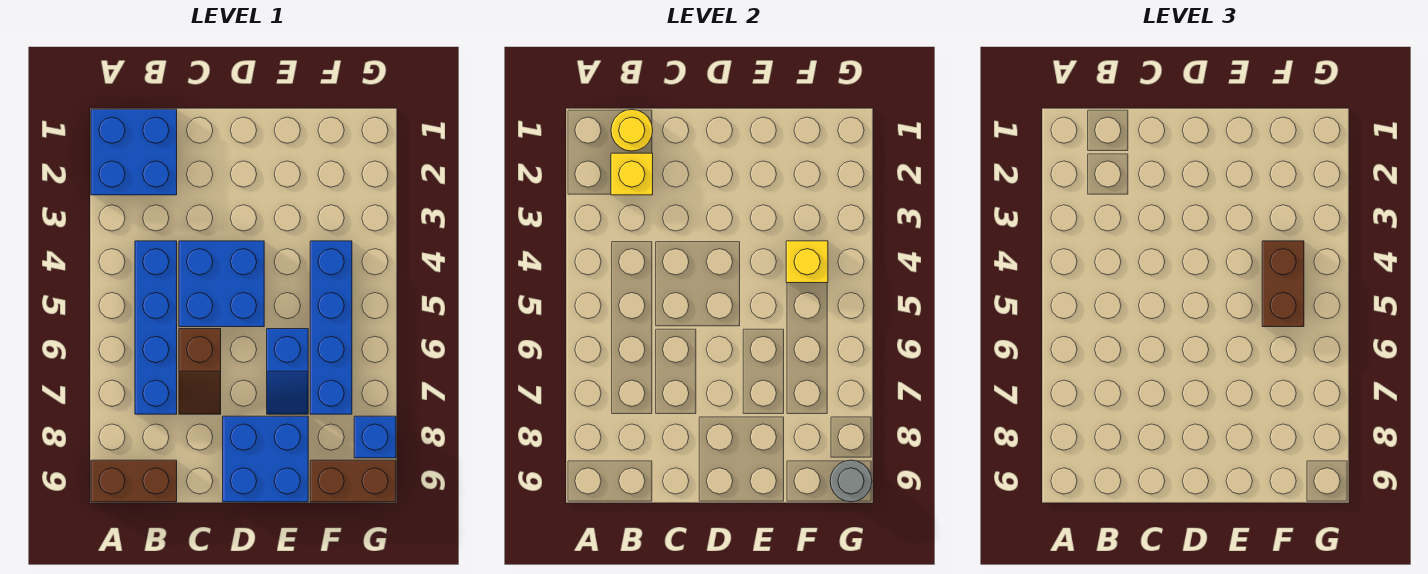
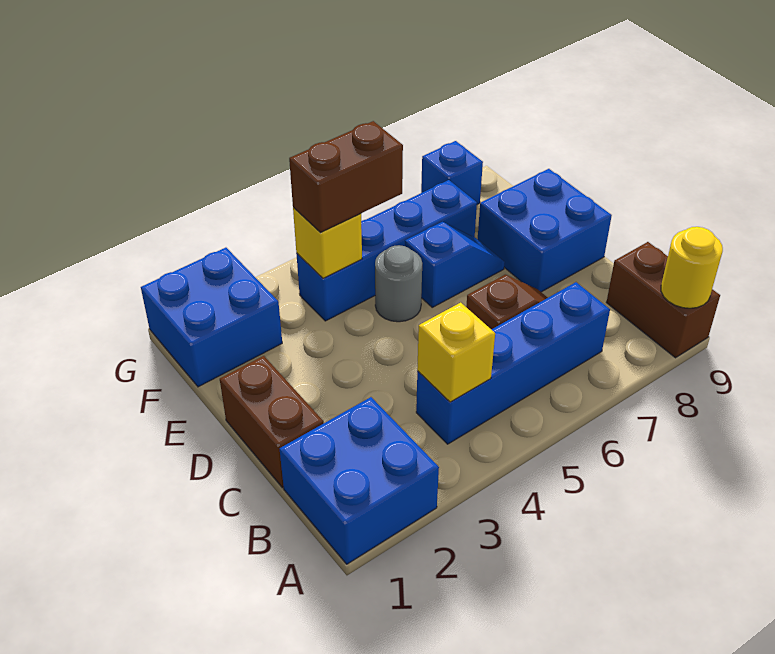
yellow round brick B1 level 2 -> yellow round brick A9 level 2
yellow brick B2 level 2 -> yellow brick B4 level 2
blue brick C4:D5 level 1 -> blue brick F1:G2 level 1
brown brick F9:G9 level 1 -> brown brick C1:D1 level 1
grey round brick G9 level 2 -> grey round brick E5 level 1

